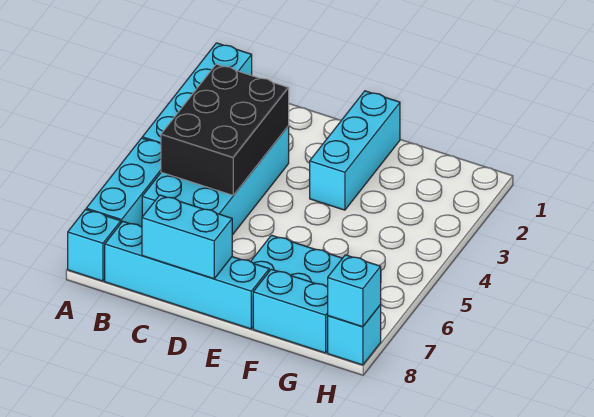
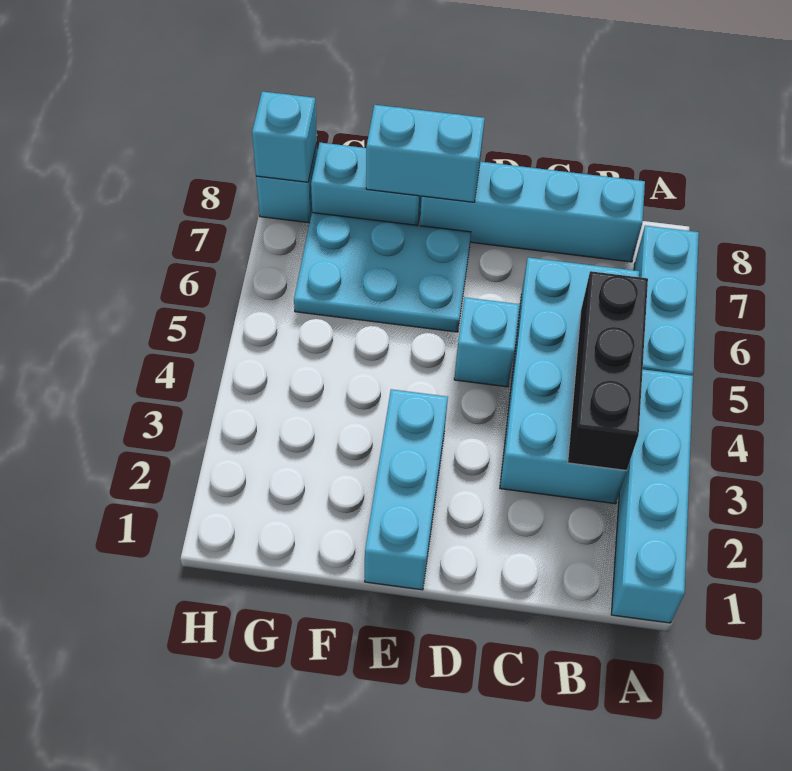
cyan brick A8 level 1 -> cyan brick D5 level 1
black brick B3:C5 level 2 -> black brick B3:B5 level 2
cyan brick C8:D8 level 2 -> cyan brick E8:F8 level 2

